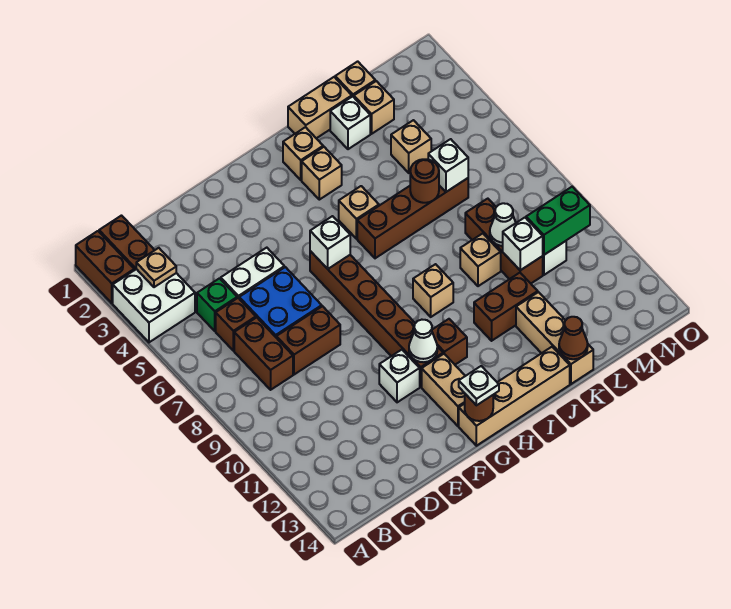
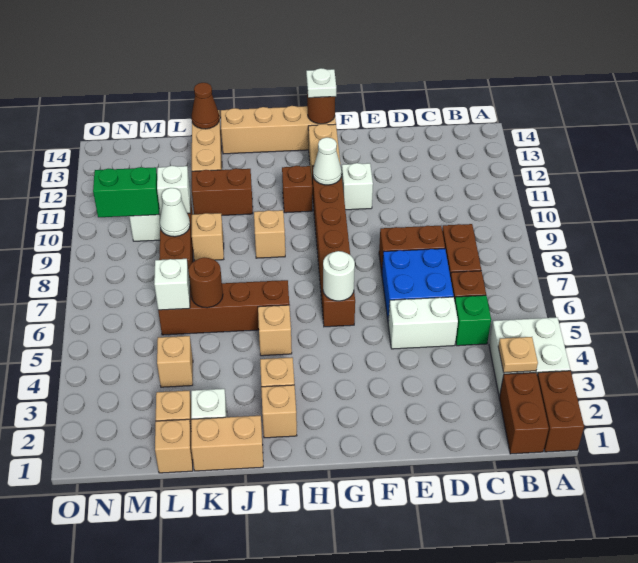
white brick G6 level 2 -> white round brick G6 level 2

